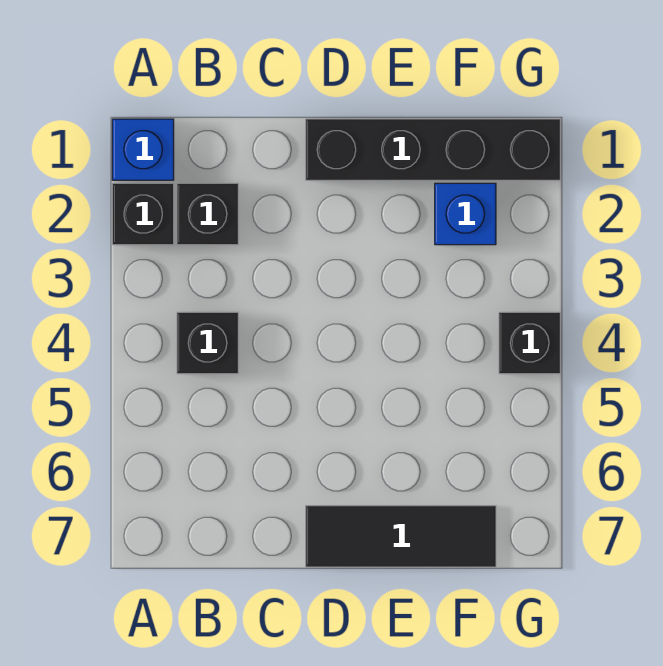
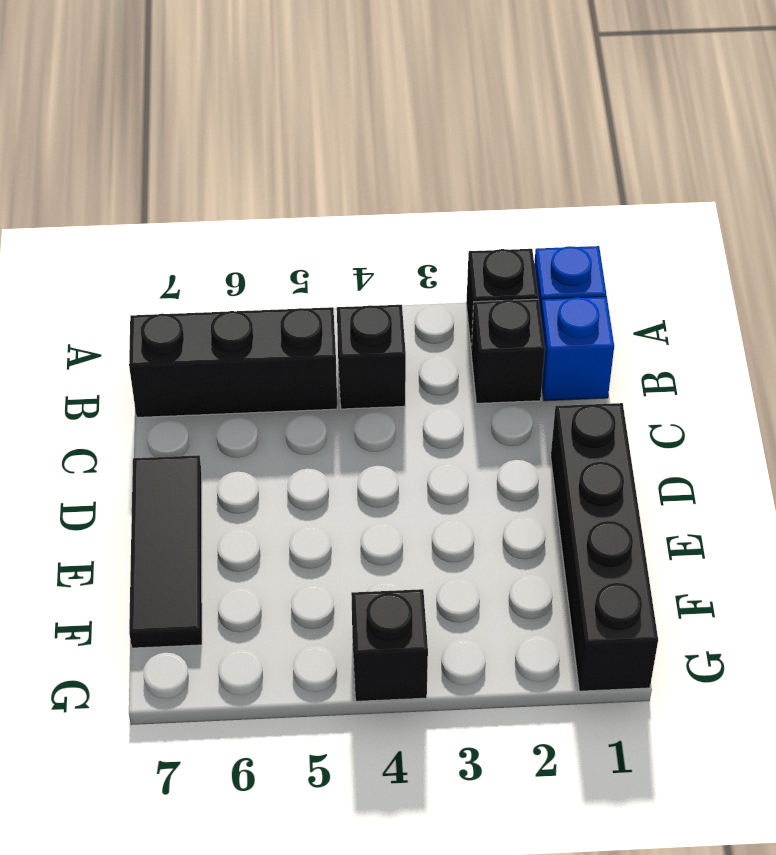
none -> black brick B5:B7 level 1
blue brick F2 level 1 -> blue brick B1 level 1

